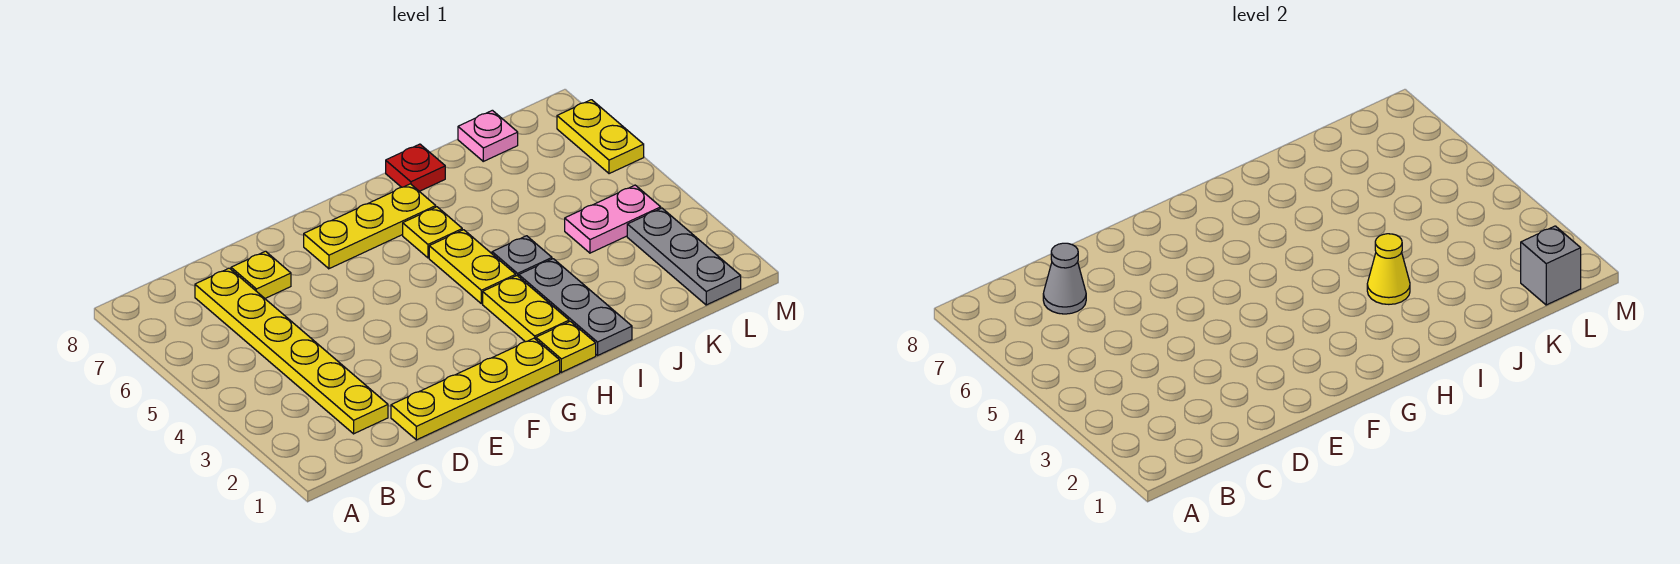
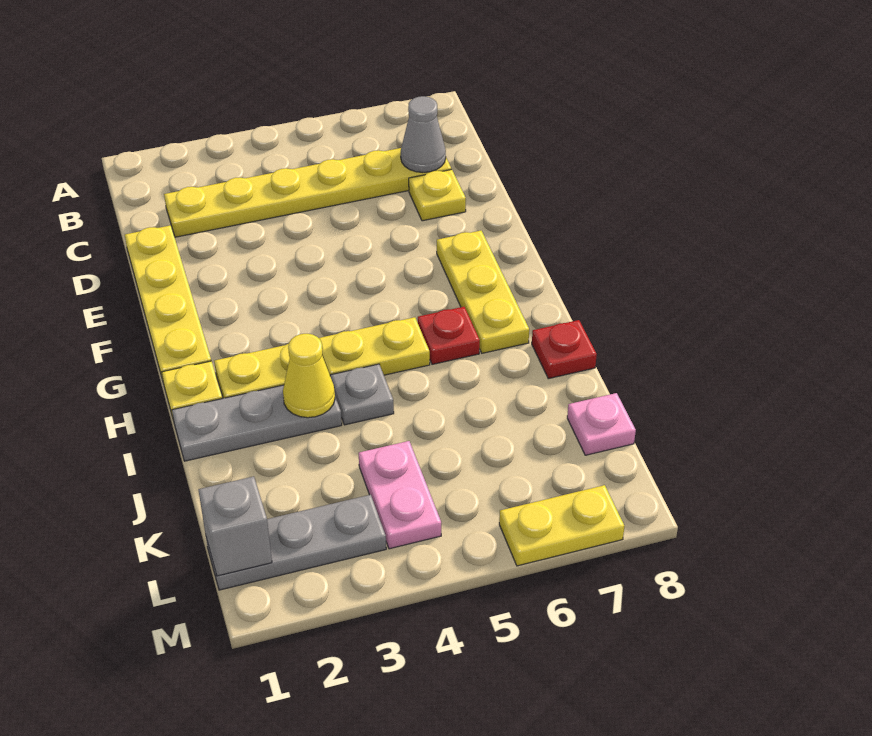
yellow plate H6 level 1 -> red plate H6 level 1

